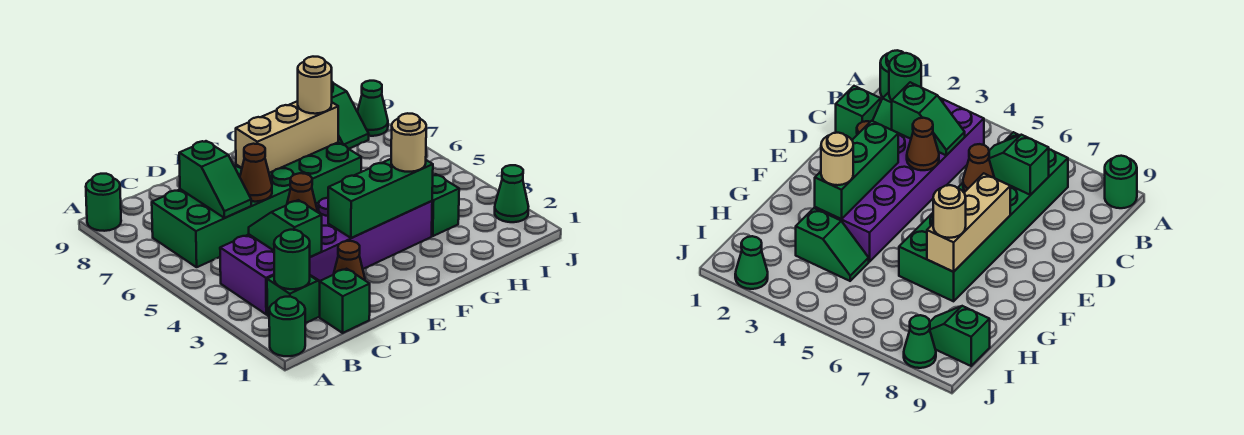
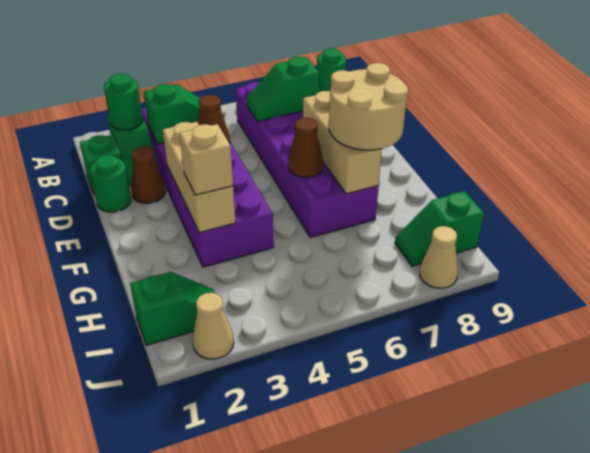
green round brick A1 level 1 -> green round brick D1 level 1
green brick B6:G7 level 1 -> purple brick B6:G7 level 1
brown cone D6 level 2 -> brown cone F6 level 2
green brick E3:G3 level 2 -> tan brick E3:G3 level 2
tan round brick G3 level 3 -> tan brick G3 level 3
tan round brick G7 level 3 -> tan round brick F7:G8 level 3
green slope H3:H4 level 1 top 3 -> green slope I1:I2 level 1 top 1
green cone J2 level 1 -> tan cone J2 level 1
green cone J8 level 1 -> tan cone J8 level 1

